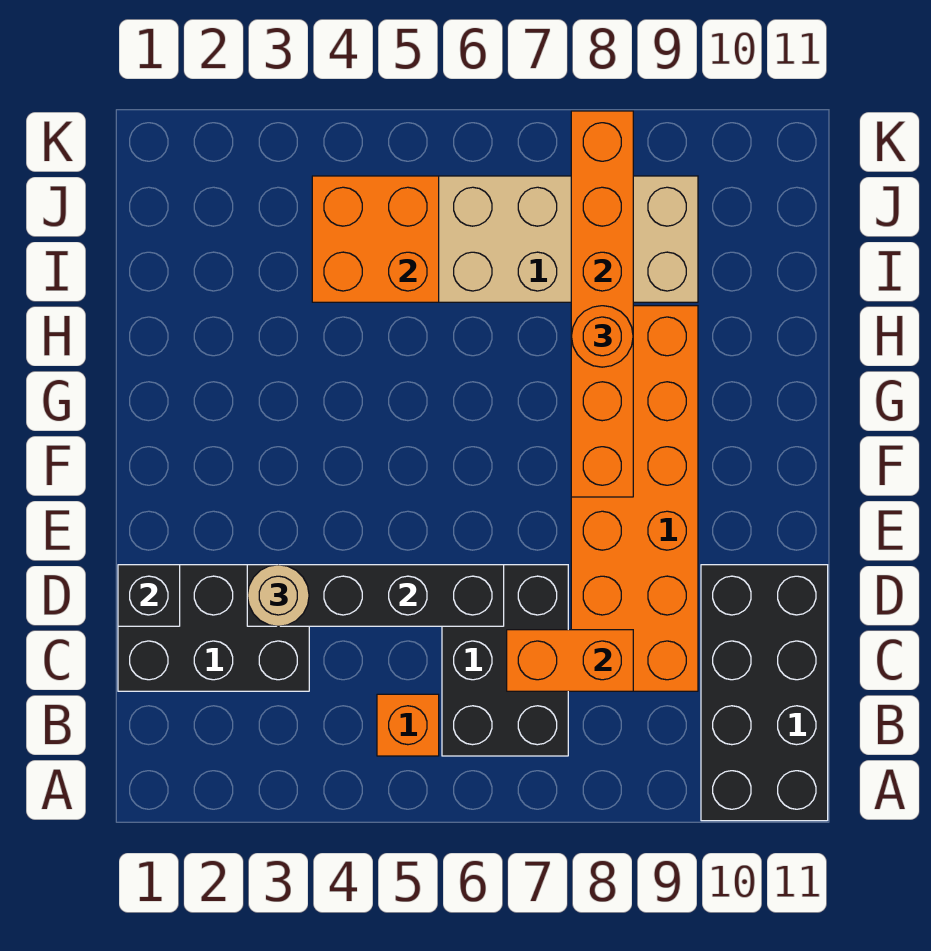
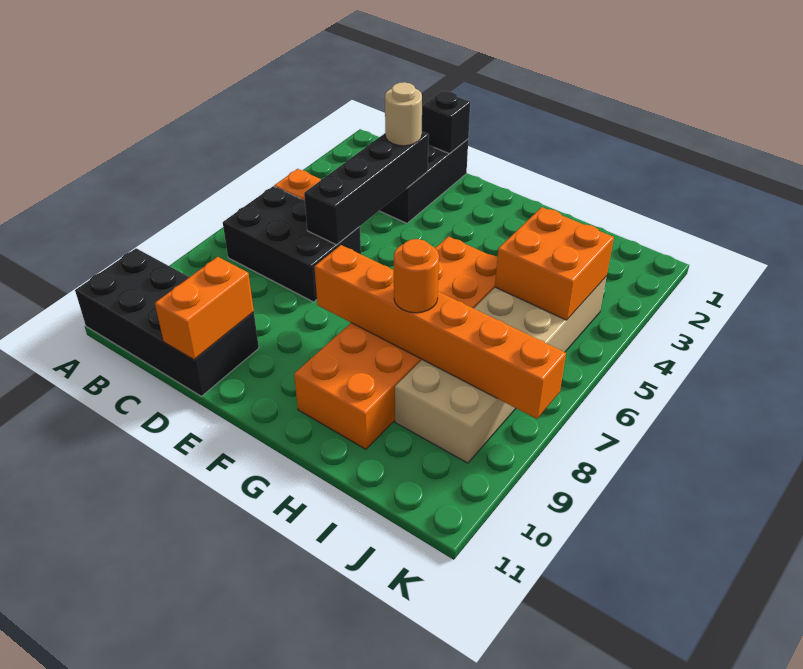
orange brick C7:C8 level 2 -> orange brick D10:D11 level 2
orange brick C8:H9 level 1 -> orange brick G5:H10 level 1

